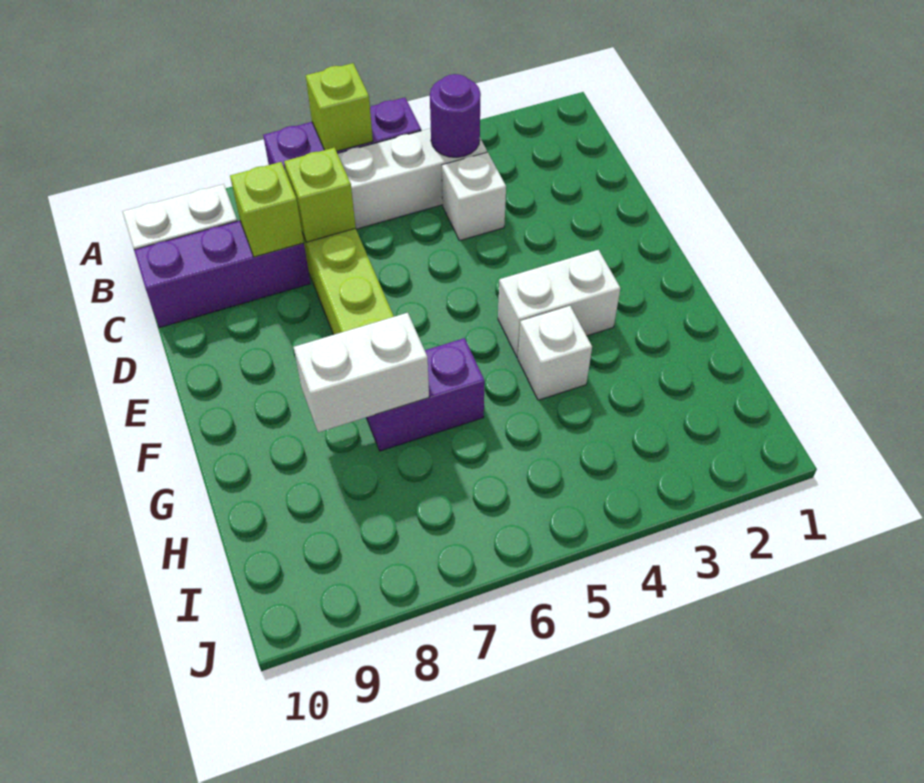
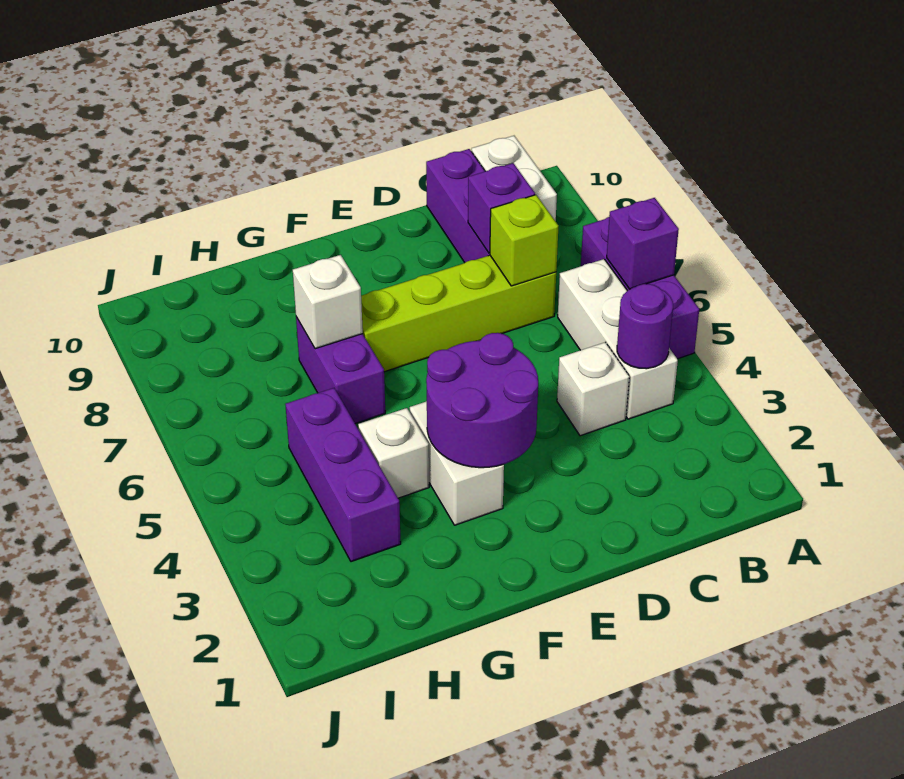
lime brick A6 level 2 -> purple brick A6 level 2
lime brick C8 level 2 -> purple brick C8 level 2
none -> purple round brick E3:F4 level 2
white brick G7:G8 level 2 -> white brick G7 level 2
none -> purple brick H3:H5 level 1

